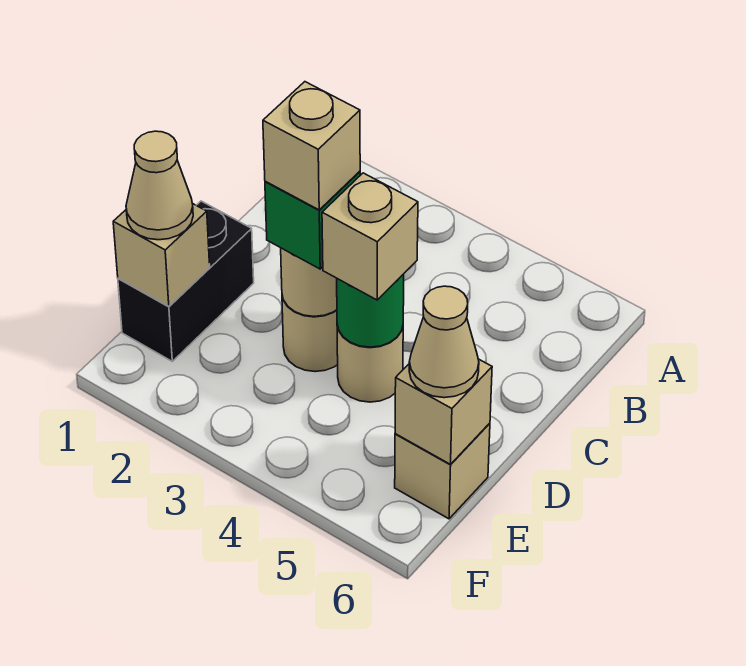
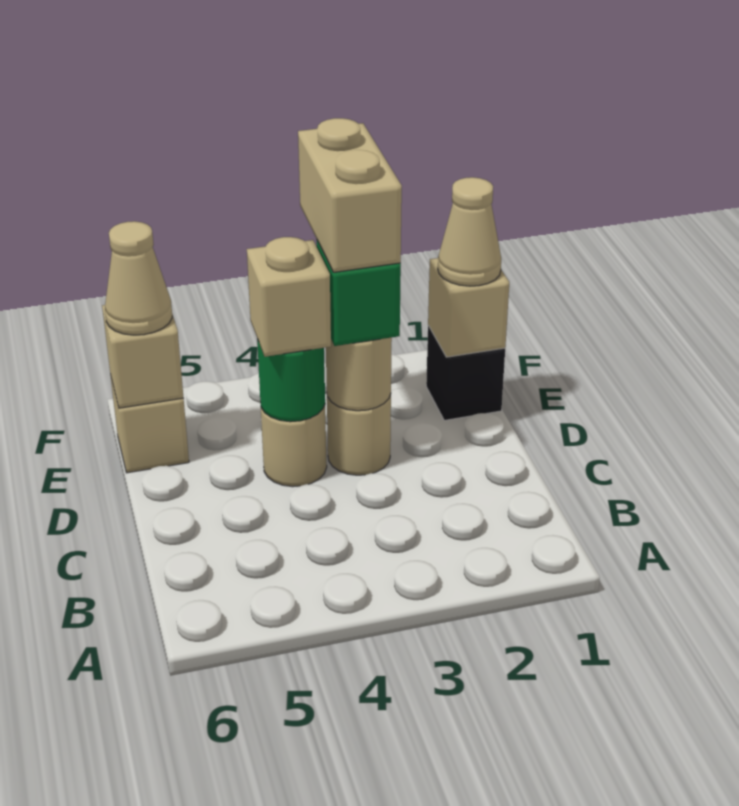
black brick D1:E1 level 1 -> black brick E1 level 1
tan brick D3 level 4 -> tan brick D3:E3 level 4

